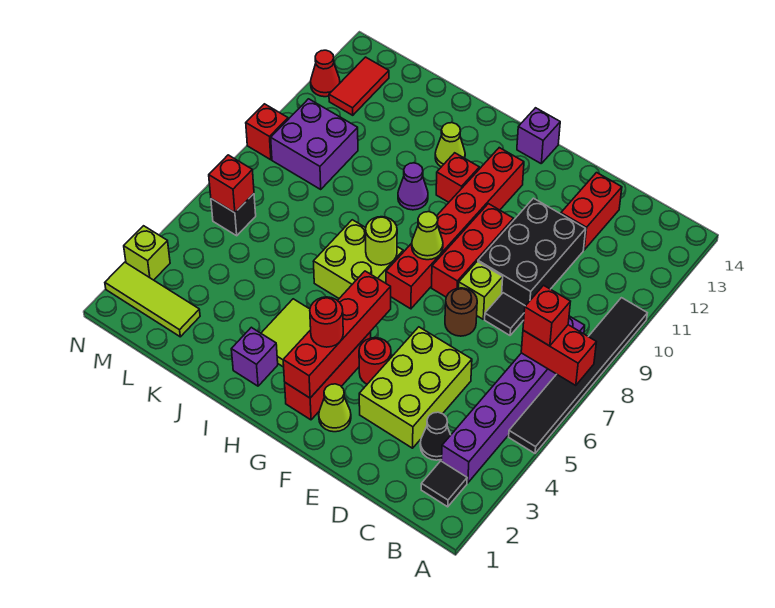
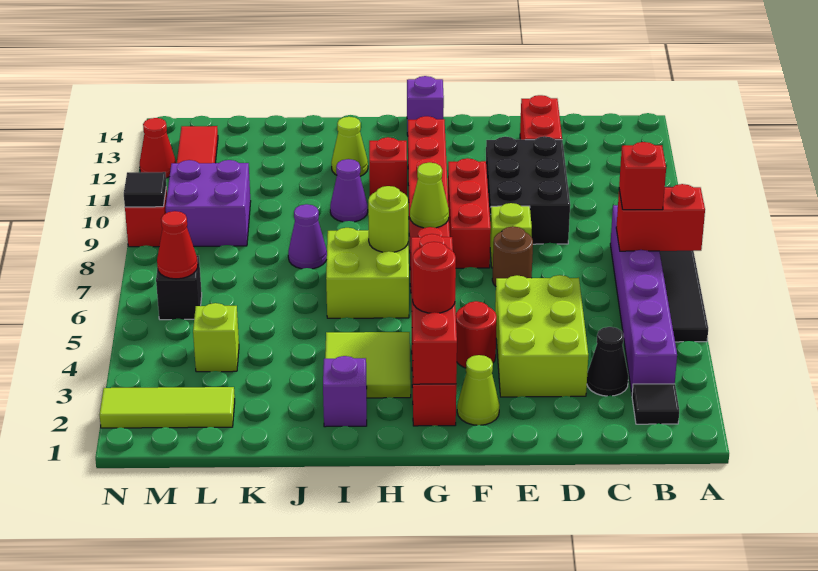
black tile D8 level 1 -> black tile N9 level 2
none -> purple cone J8 level 1
red brick M6 level 2 -> red cone M6 level 2
lime brick N3 level 1 -> lime brick L4 level 1

